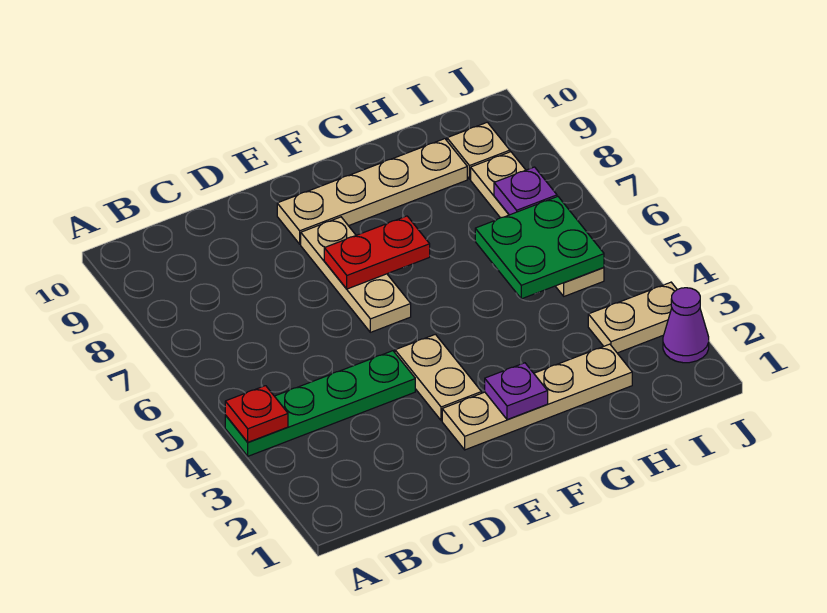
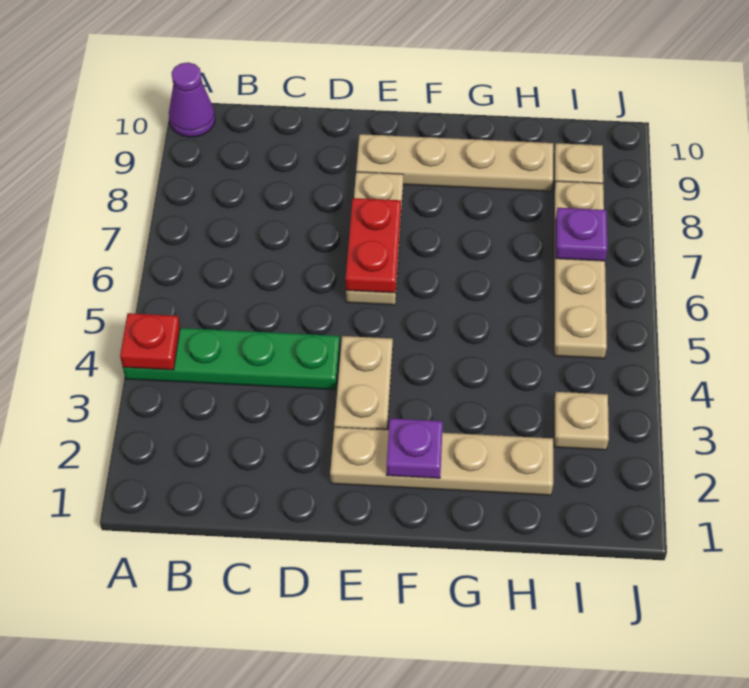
red plate E7:F7 level 2 -> red plate E6:E7 level 2
green plate H5:I6 level 2 -> none
tan plate I3:J3 level 1 -> tan plate I3 level 1
purple cone J2 level 1 -> purple cone A10 level 1

